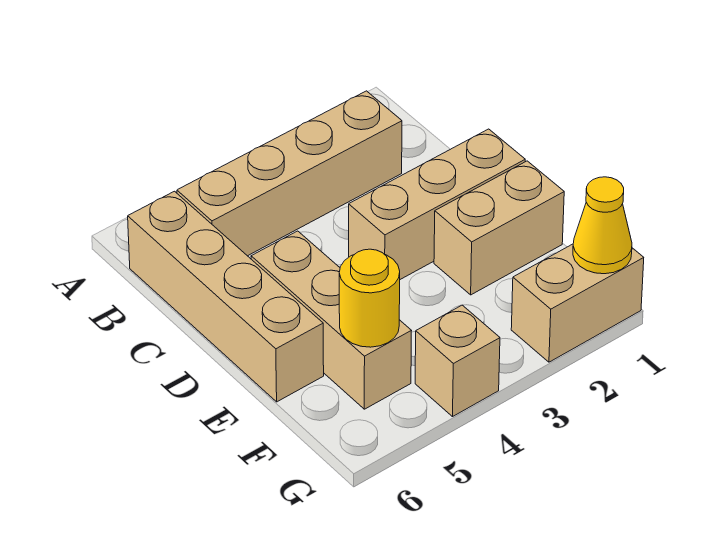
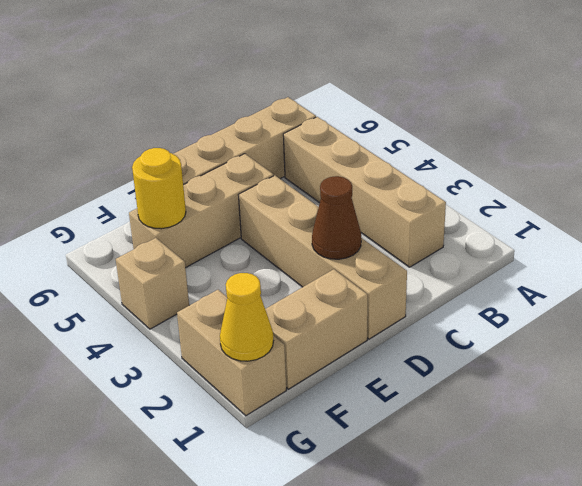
tan brick D1:D3 level 1 -> tan brick D1:D4 level 1
none -> brown cone D2 level 2
tan brick E1:E2 level 1 -> tan brick E1:F1 level 1

